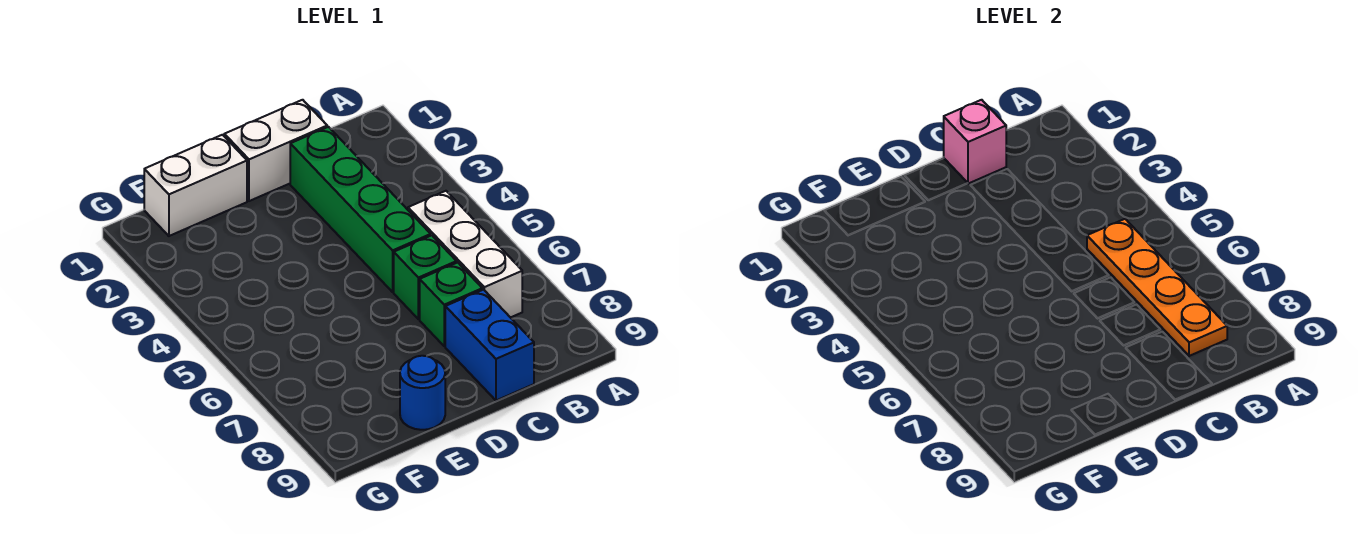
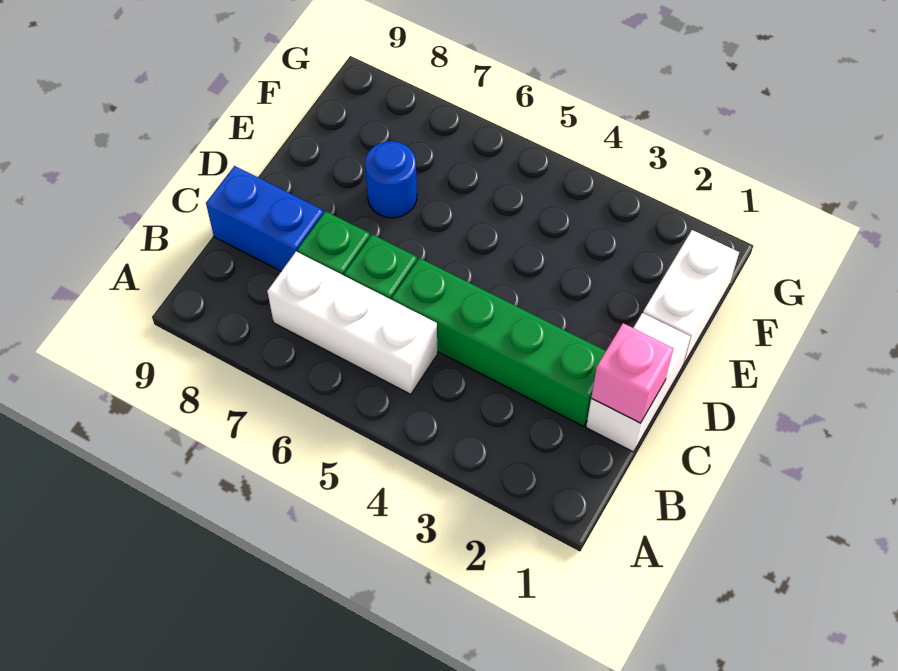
orange plate B5:B8 level 2 -> none
blue round brick E9 level 1 -> blue round brick E7 level 1

